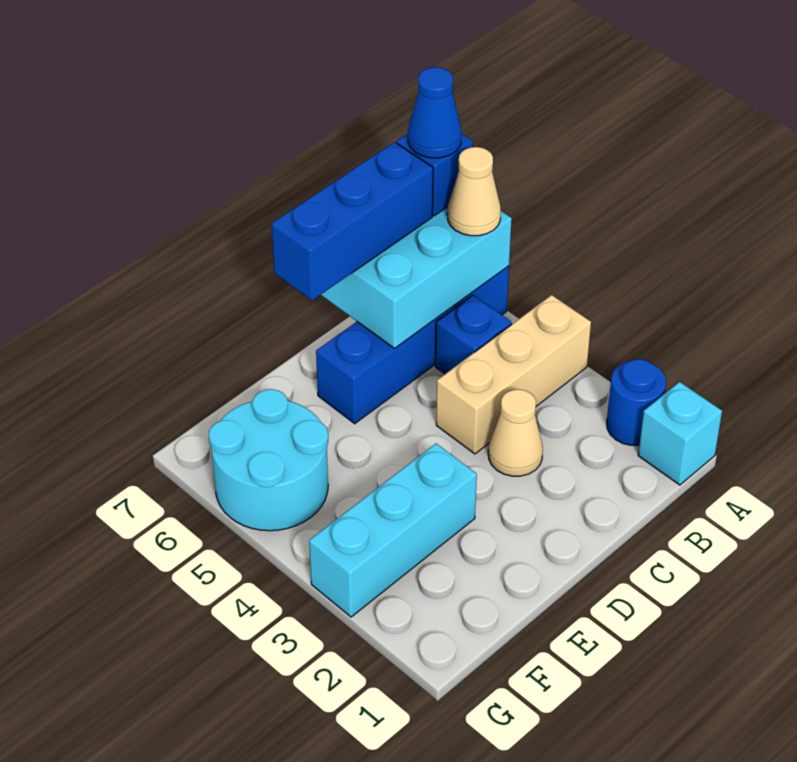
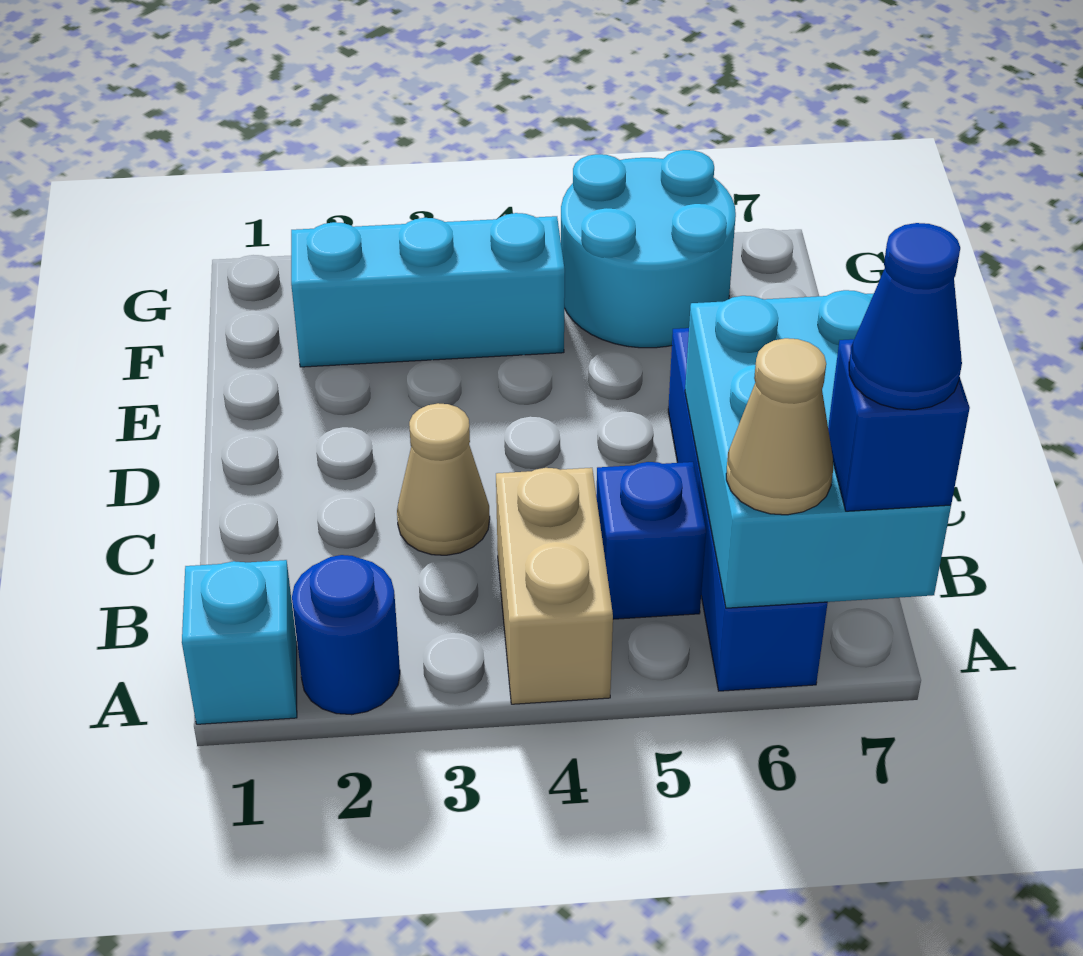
tan brick A4:C4 level 1 -> tan brick A4:B4 level 1
blue brick B7:D7 level 3 -> none
cyan brick E3:G3 level 1 -> cyan brick F2:F4 level 1

